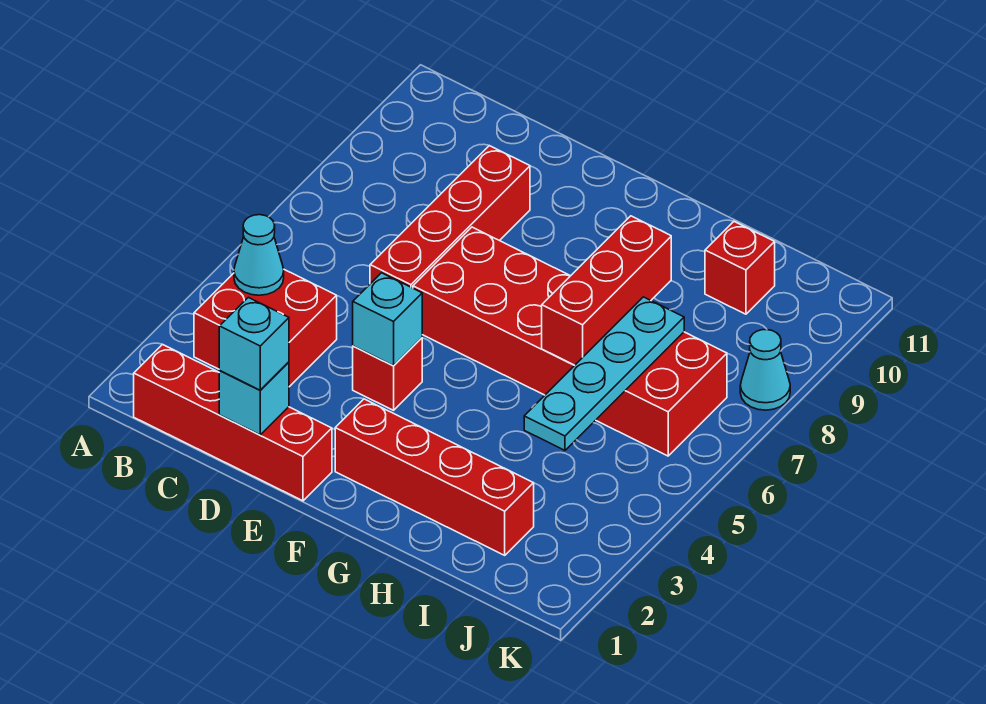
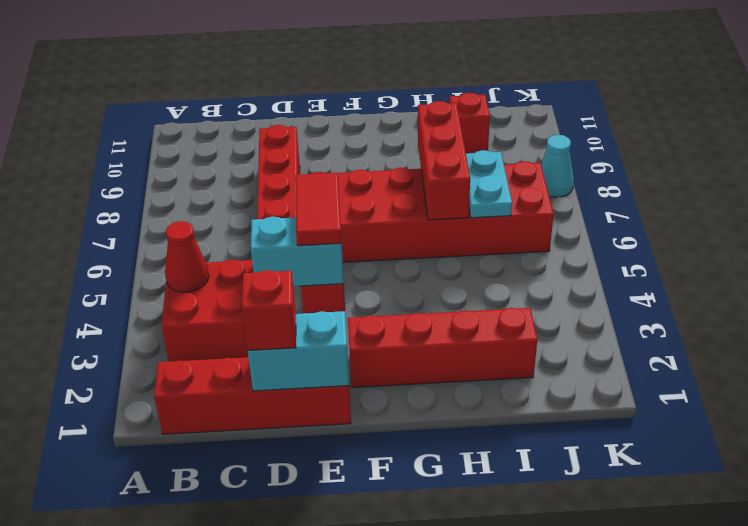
cyan cone B4 level 2 -> red cone B4 level 2
cyan brick D1 level 2 -> cyan brick D1:E1 level 2
cyan brick D1 level 3 -> red brick D1 level 3
cyan brick E4 level 2 -> cyan brick D4:E4 level 2
none -> red tile E4:E5 level 3
cyan plate I4:I7 level 2 -> cyan plate I6:I7 level 2

